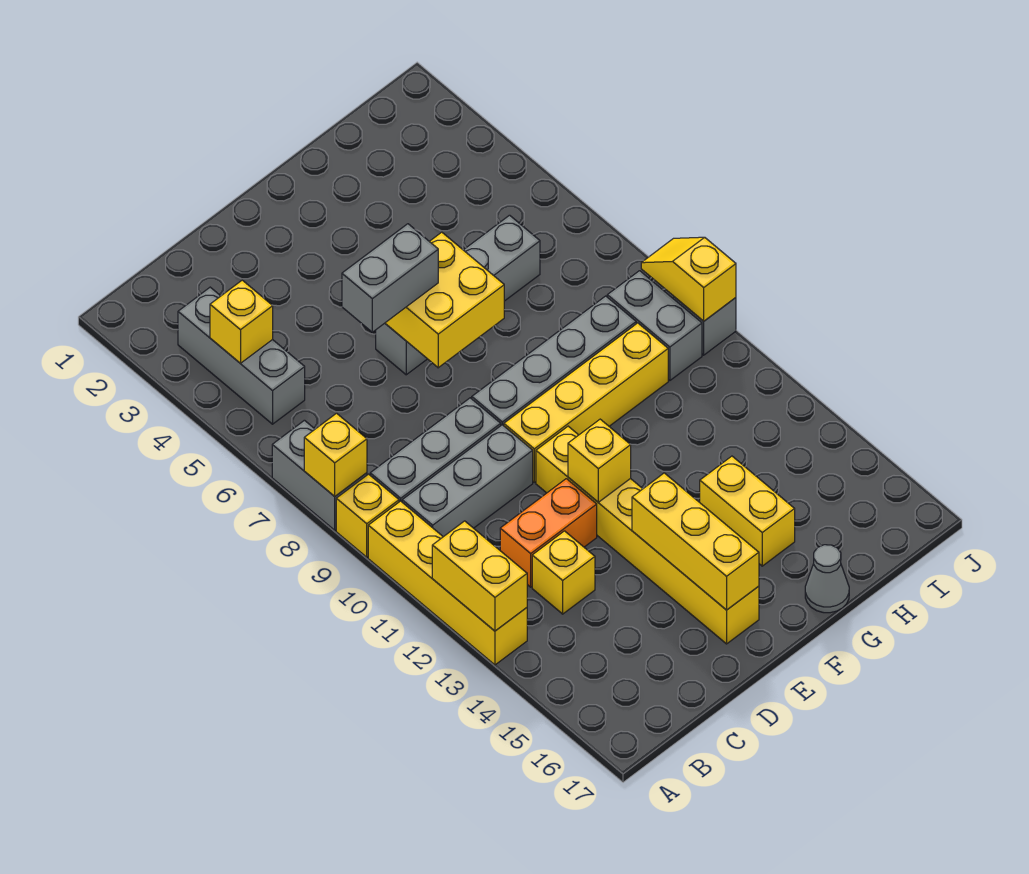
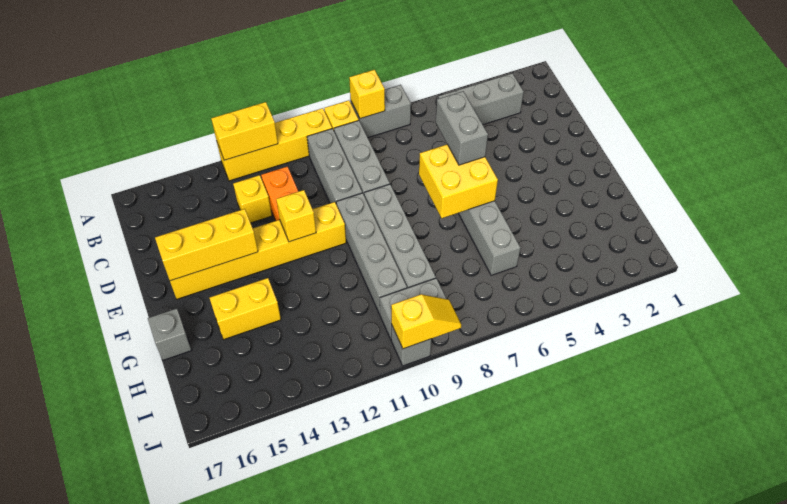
yellow brick B4 level 2 -> none
yellow brick E10:H10 level 1 -> grey brick E10:H10 level 1
grey cone G17 level 1 -> grey brick G17 level 1

